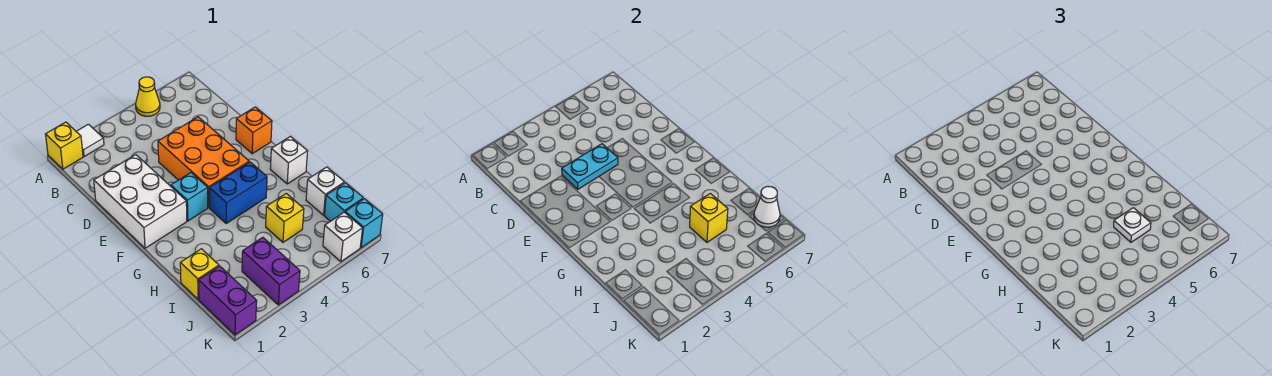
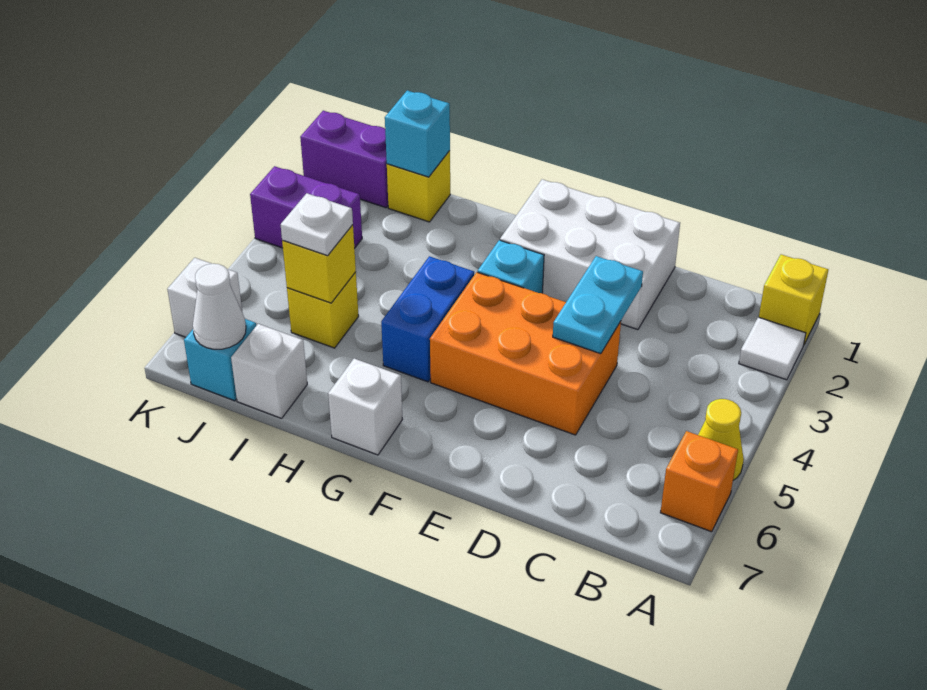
orange brick E7 level 1 -> orange brick A6 level 1
cyan brick K7 level 1 -> cyan brick I1 level 2

